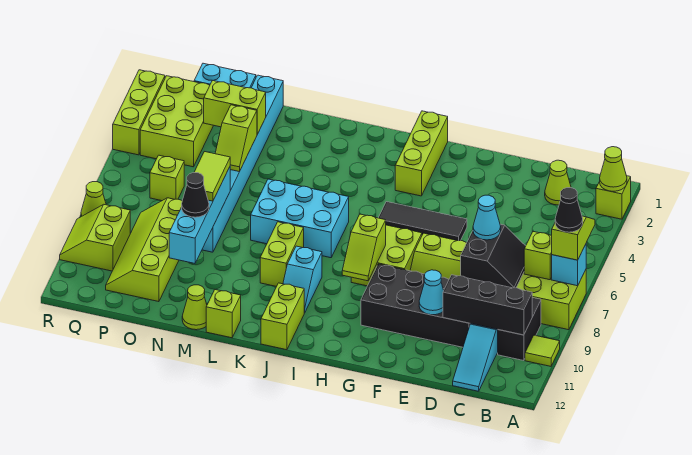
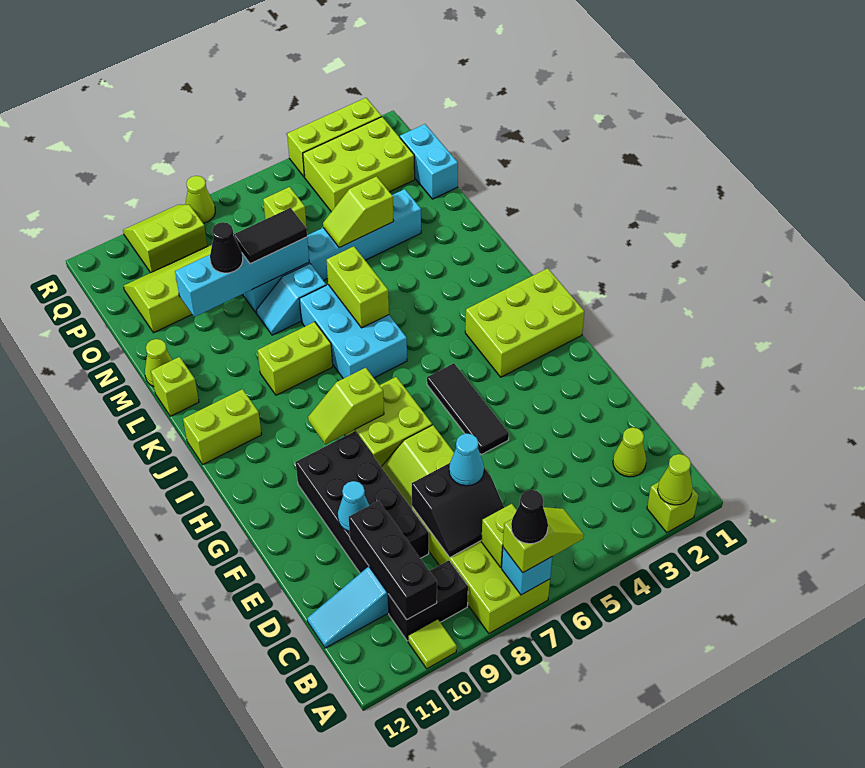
lime brick H1:H3 level 1 -> lime brick H1:I3 level 1
cyan slope J9:J10 level 1 top 9 -> cyan slope M7:M8 level 1 top 7
cyan brick N1:N8 level 1 -> cyan brick N3:N8 level 1
lime brick N3:O3 level 2 -> lime brick K6:L6 level 2
lime tile N7:N8 level 3 -> black tile N7:N8 level 3

